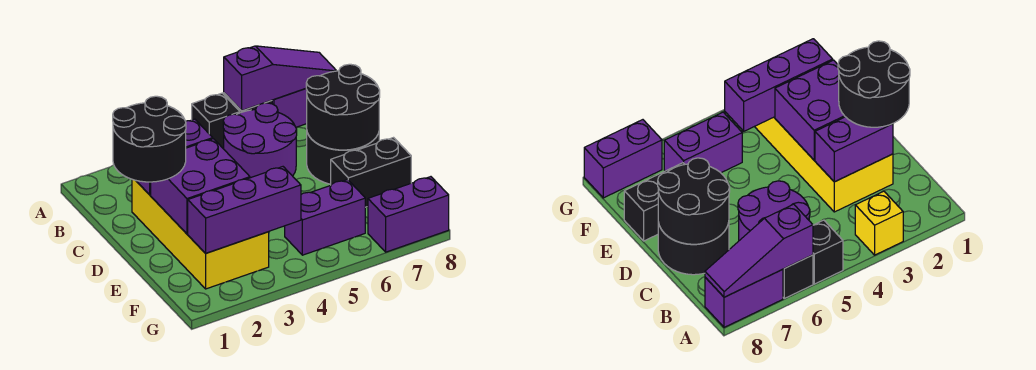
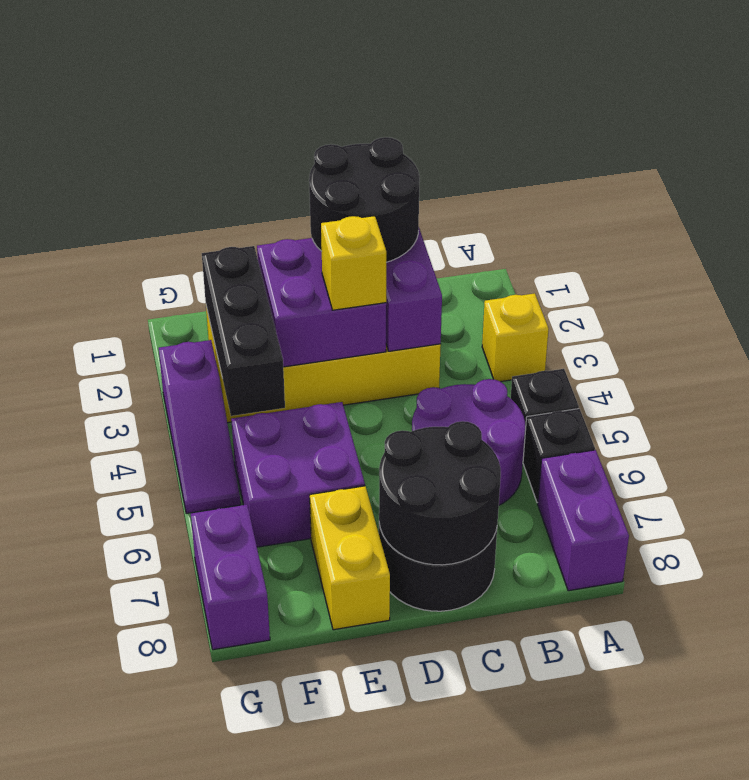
purple slope A6:A8 level 2 top 6 -> purple slope G3:G5 level 1 top 3
none -> yellow brick D3 level 3
black brick E7:E8 level 1 -> yellow brick E7:E8 level 1
purple brick F2:F4 level 2 -> black brick F2:F4 level 2
purple brick F5:F6 level 1 -> purple brick E5:F6 level 1

